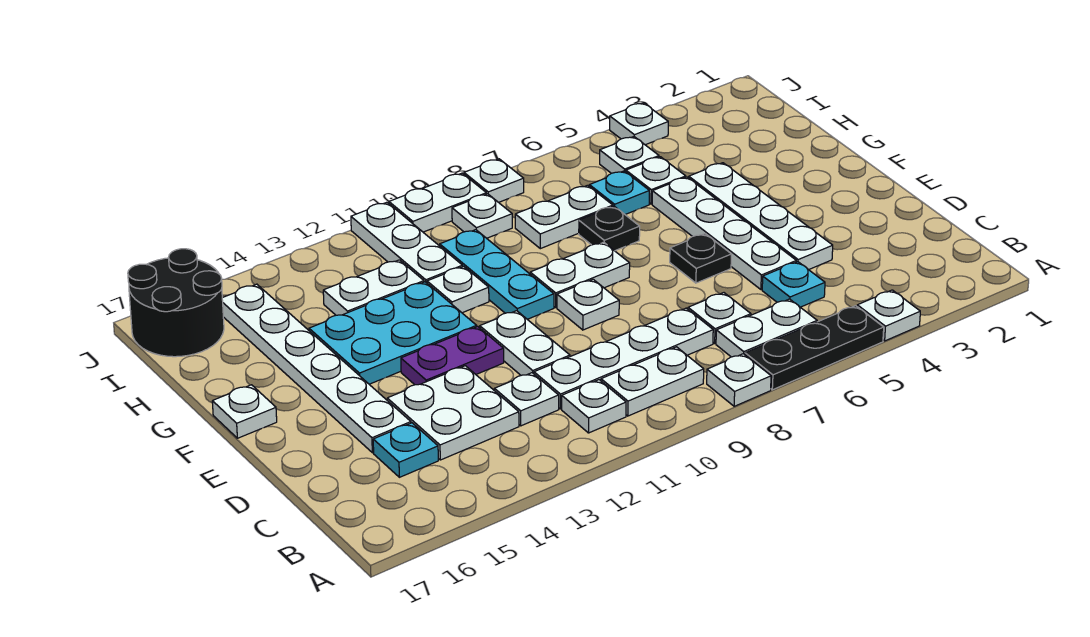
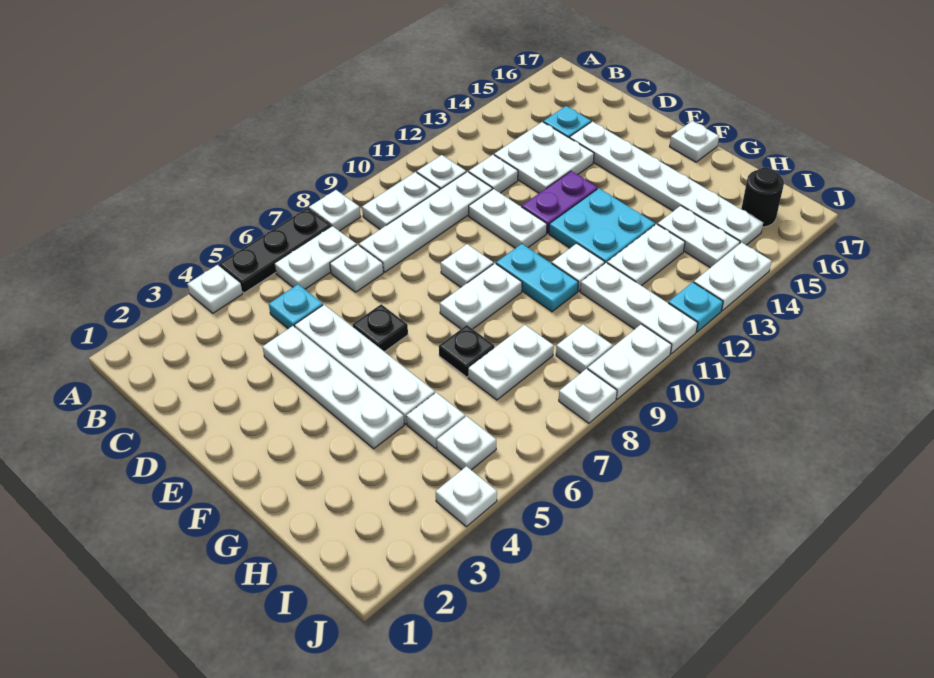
cyan plate F10:H10 level 1 -> cyan plate F10:G10 level 1
cyan plate F12:G14 level 1 -> cyan plate F12:G13 level 1
cyan plate H6 level 1 -> cyan plate J12 level 1
none -> white plate H14:I14 level 1
black round brick I16:J17 level 1 -> black round brick I16 level 1
none -> white plate J13:J14 level 1

